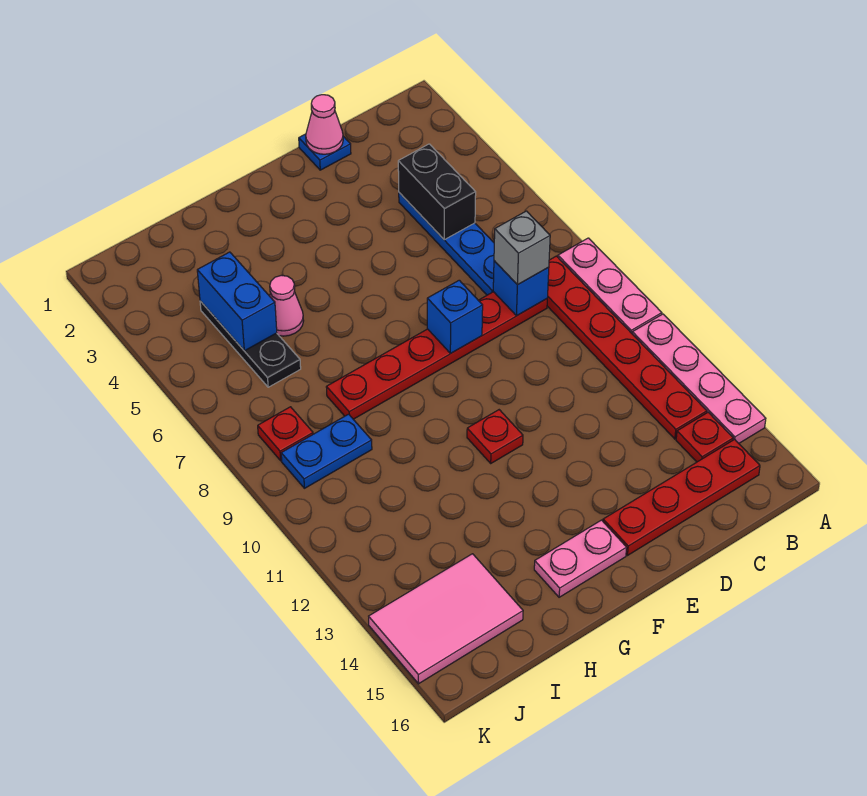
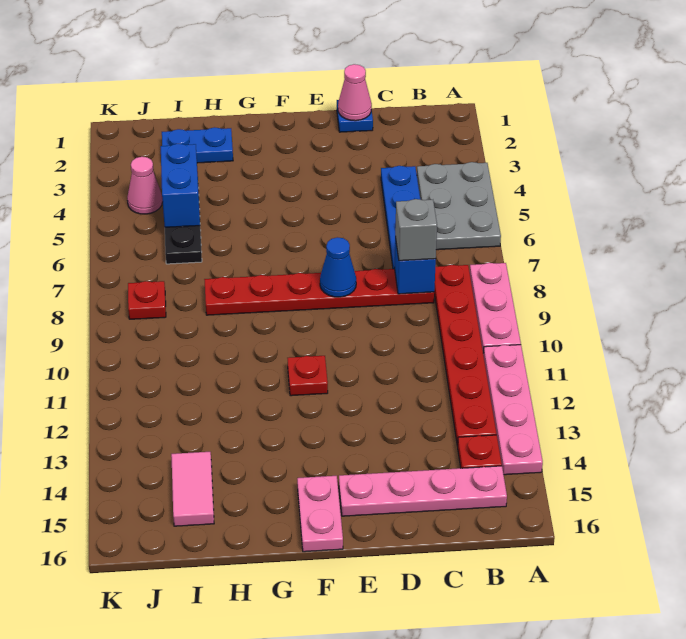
none -> grey plate A4:B6 level 1
red plate B15:E15 level 1 -> pink plate B15:E15 level 1
black brick C4:C5 level 2 -> none
blue brick E8 level 2 -> blue cone E8 level 2
pink plate F15:G15 level 1 -> pink plate F15:F16 level 1
pink cone H5 level 1 -> pink cone J4 level 1
blue plate I9:J9 level 1 -> blue plate H2:I2 level 1
pink tile I14:K15 level 1 -> pink tile I14:I15 level 1

